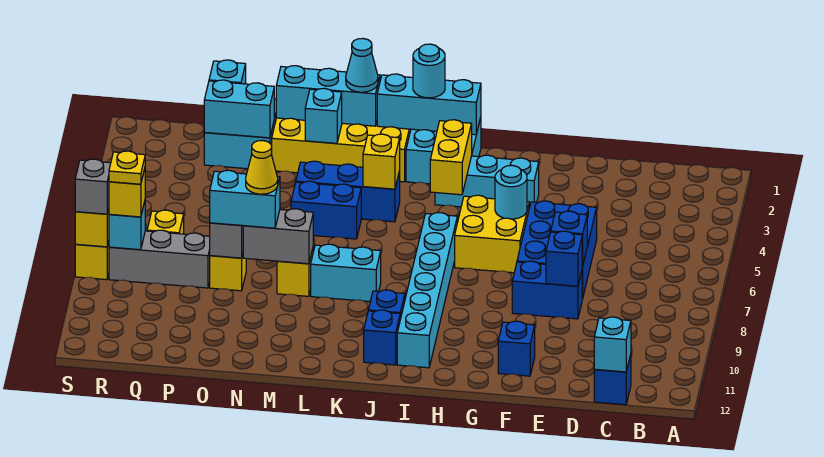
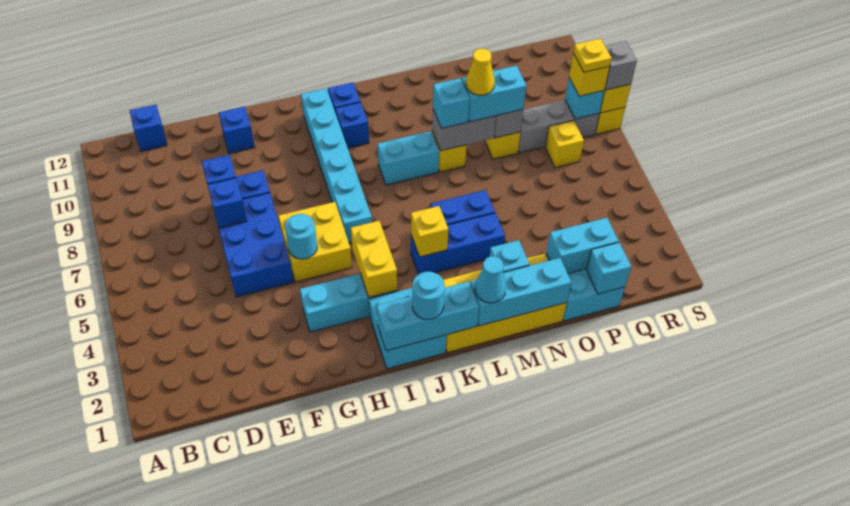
cyan brick C12 level 2 -> cyan brick M8 level 3

